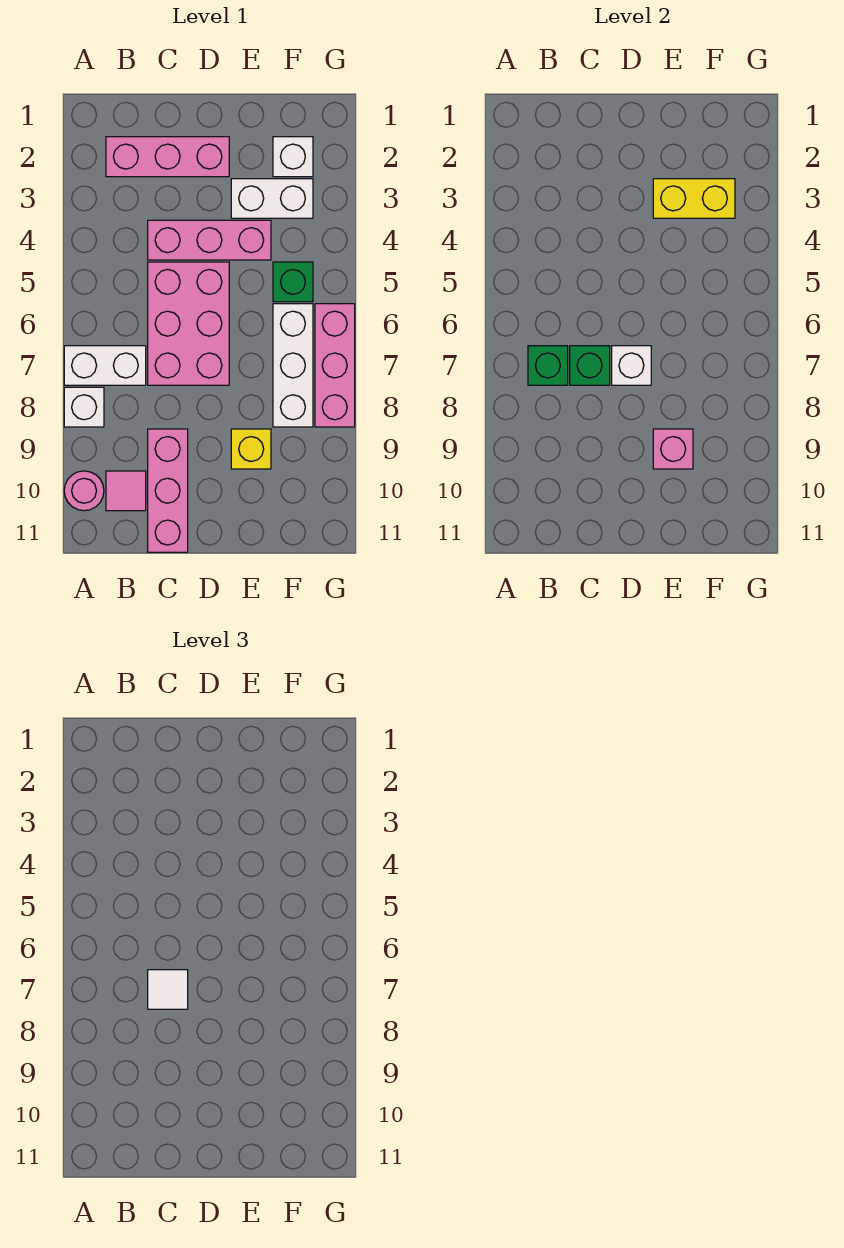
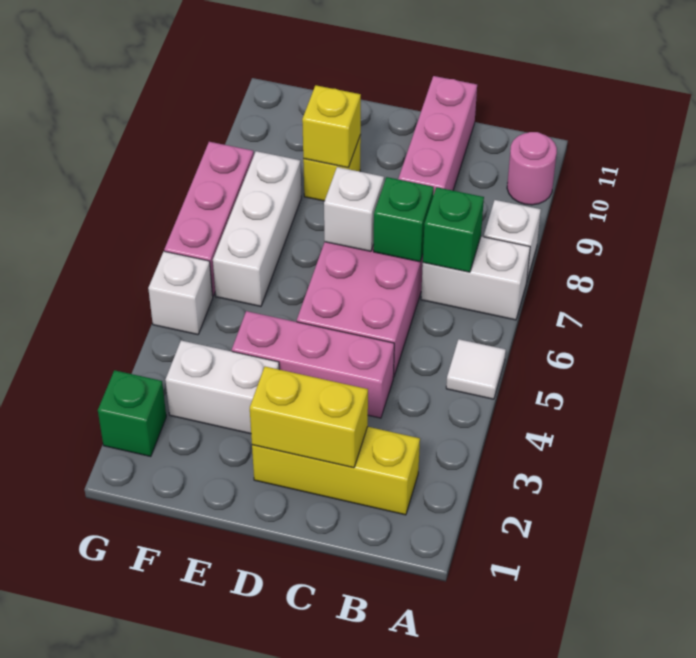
pink brick B2:D2 level 1 -> yellow brick B2:D2 level 1
pink tile B10 level 1 -> none
white tile C7 level 3 -> white tile A5 level 1
yellow brick E3:F3 level 2 -> yellow brick C2:D2 level 2
pink brick E9 level 2 -> yellow brick E9 level 2
white brick F2 level 1 -> white brick G5 level 1
green brick F5 level 1 -> green brick G2 level 1

